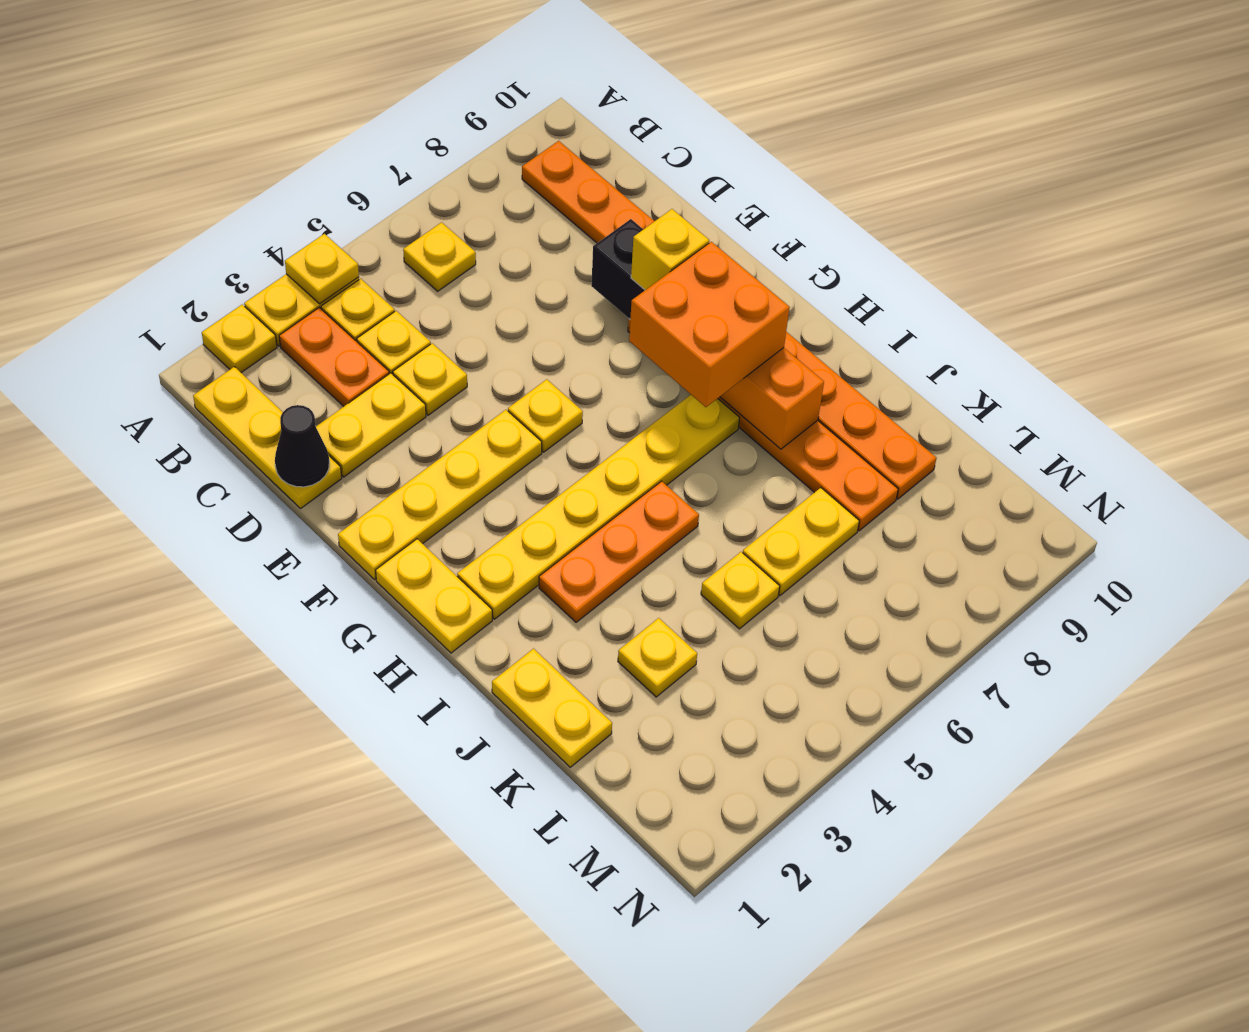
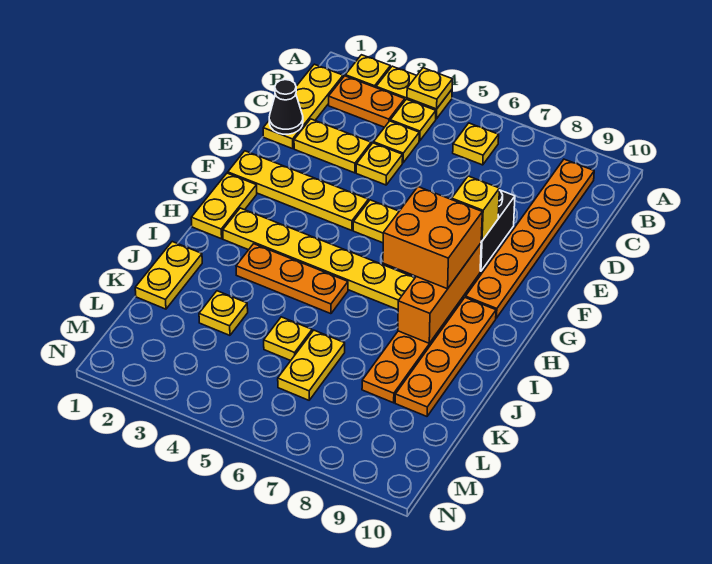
orange plate B3:C3 level 1 -> orange plate B2:B3 level 1
yellow plate K6:K7 level 1 -> yellow plate K6:L6 level 1

